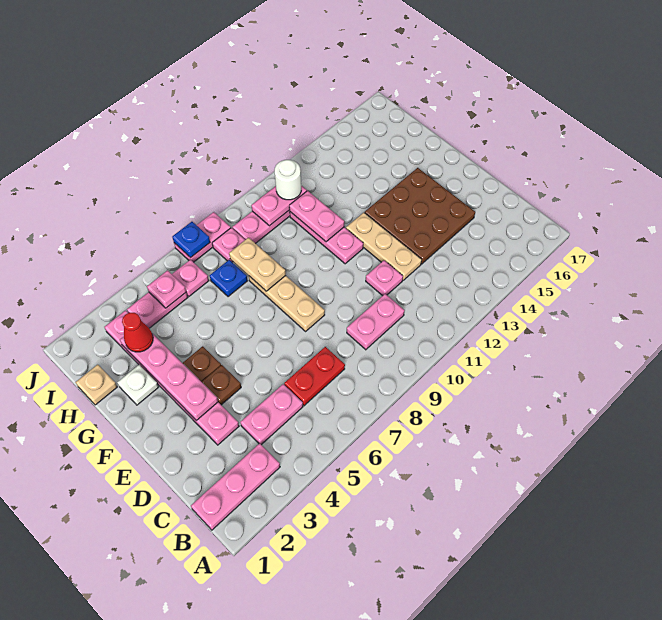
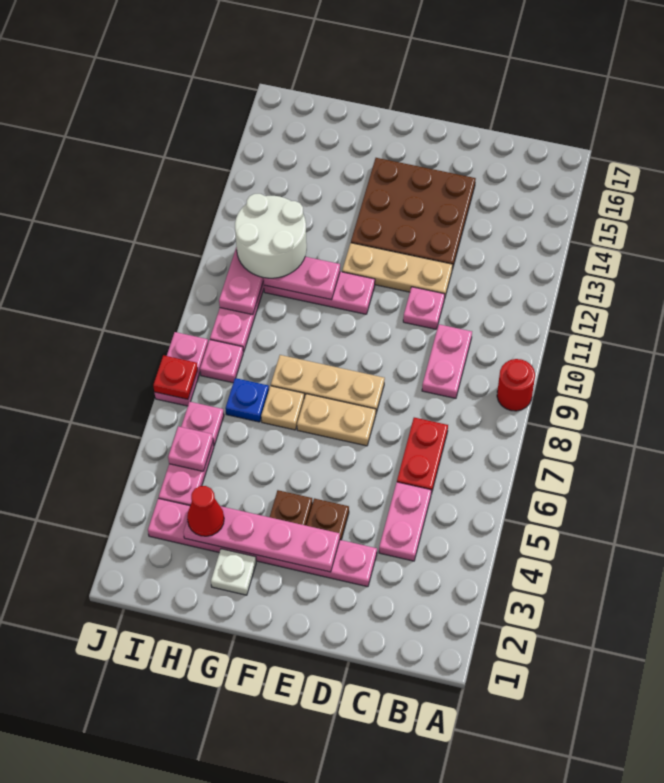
none -> red round brick A9 level 1
pink plate B1:B3 level 1 -> none
tan plate G8:H8 level 2 -> tan plate E7:F7 level 1
tan plate H1 level 1 -> tan plate G7 level 1
white round brick I11 level 3 -> white round brick H11:I12 level 3
blue plate J7 level 2 -> red plate J7 level 2

